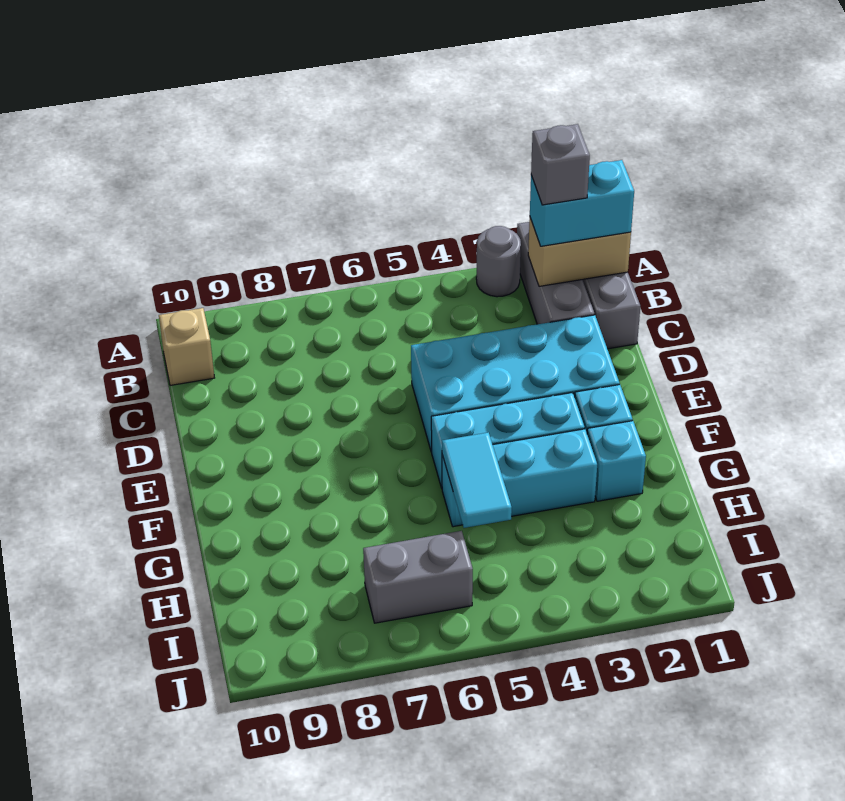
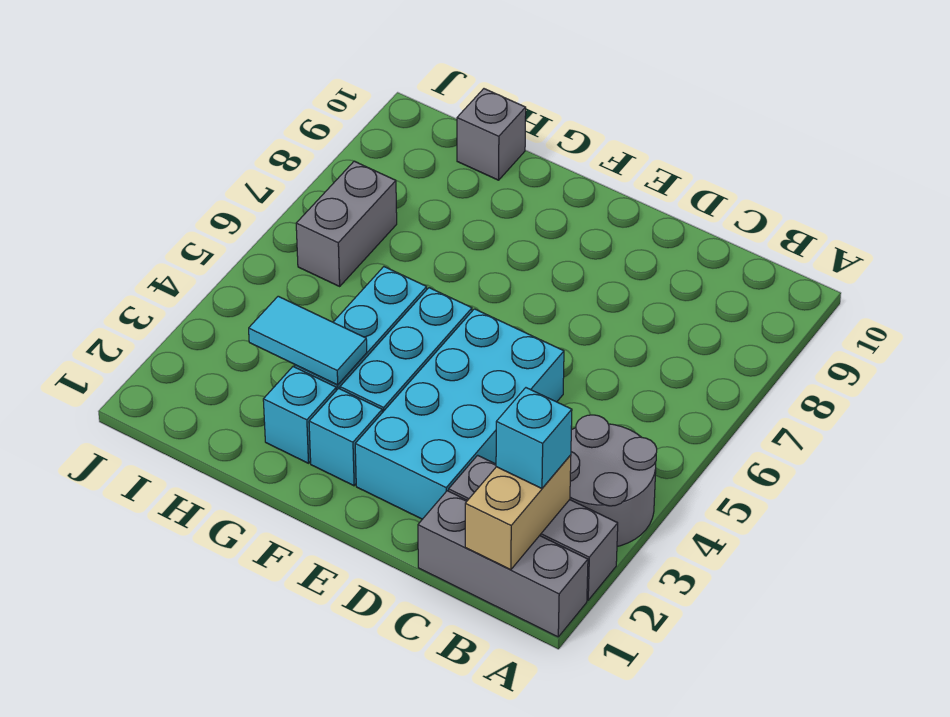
grey round brick A3 level 1 -> grey round brick A3:B4 level 1
cyan brick B1:B2 level 3 -> cyan brick B2 level 3
grey brick B2 level 4 -> grey brick H10 level 1
tan brick B10 level 1 -> none
cyan tile G5:H5 level 2 -> cyan tile G3:H3 level 2

